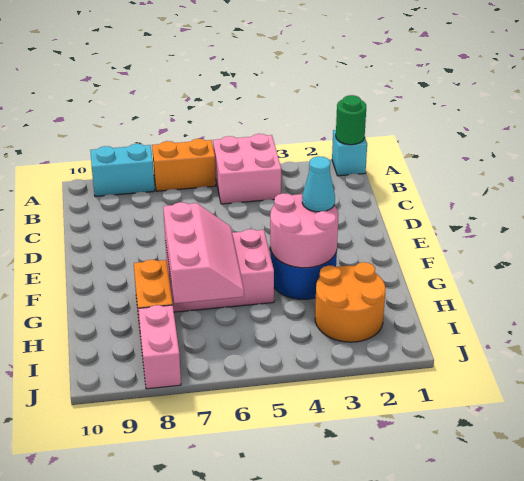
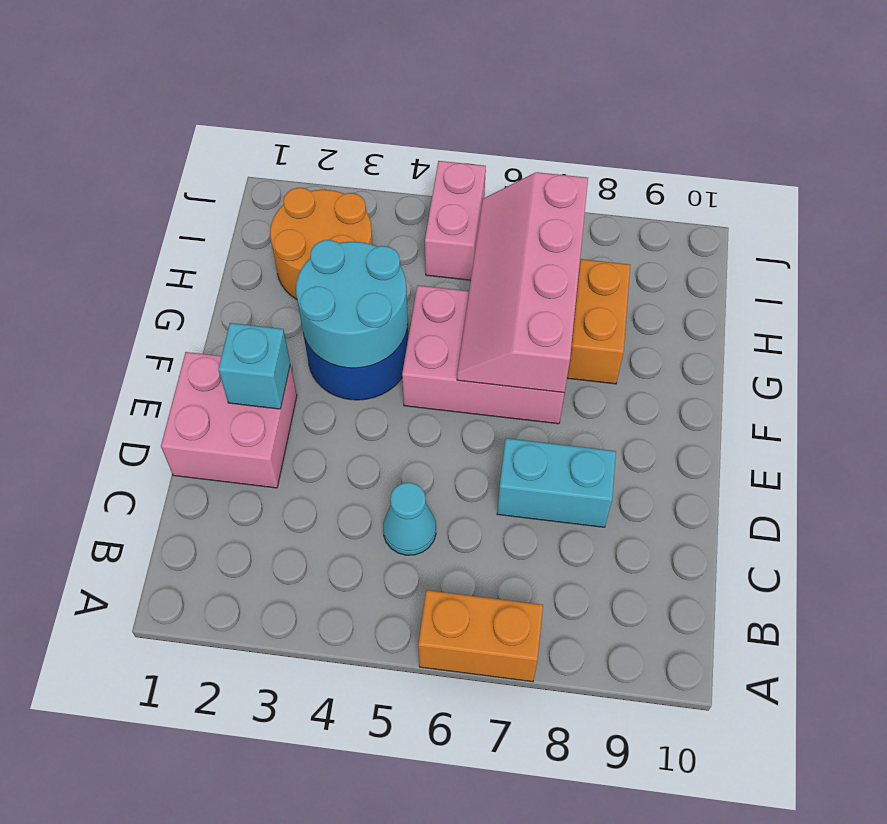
cyan brick A1 level 1 -> cyan brick E2 level 2
green round brick A1 level 2 -> none
pink brick A4:B5 level 1 -> pink brick D1:E2 level 1
cyan brick A8:A9 level 1 -> cyan brick D7:D8 level 1
pink round brick F3:G4 level 2 -> cyan round brick F3:G4 level 2
cyan cone F3 level 3 -> cyan cone C5 level 1
pink slope F6:H7 level 2 top 7 -> pink slope F6:I7 level 2 top 7
pink brick I8:J8 level 1 -> pink brick I5:J5 level 1

